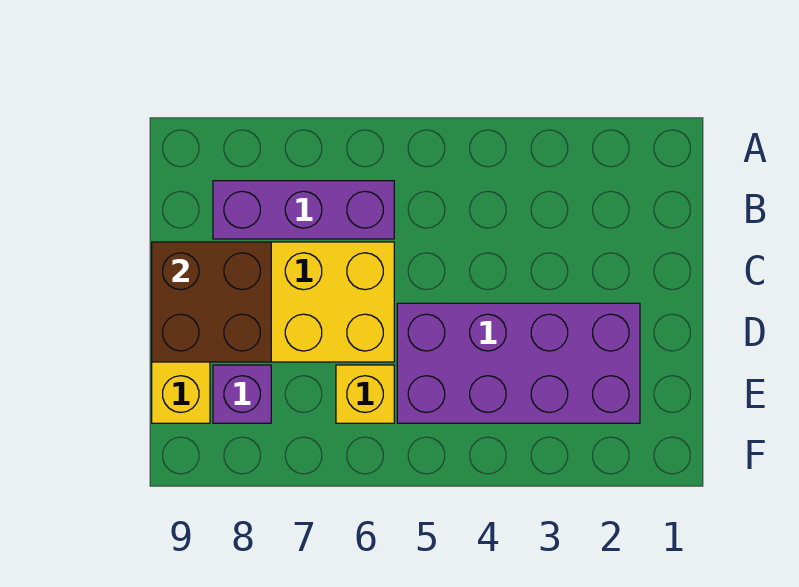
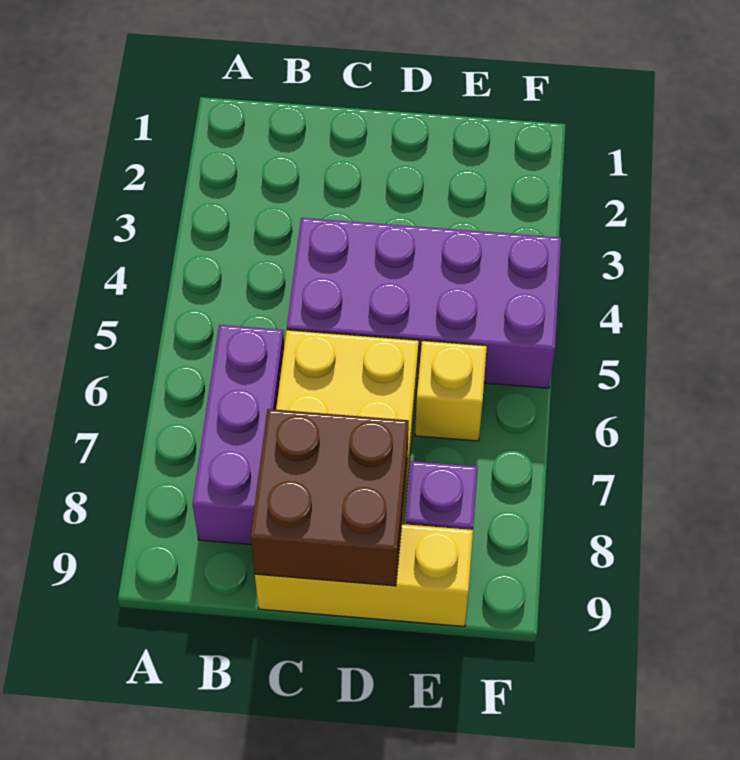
purple brick D2:E5 level 1 -> purple brick C4:F5 level 1

